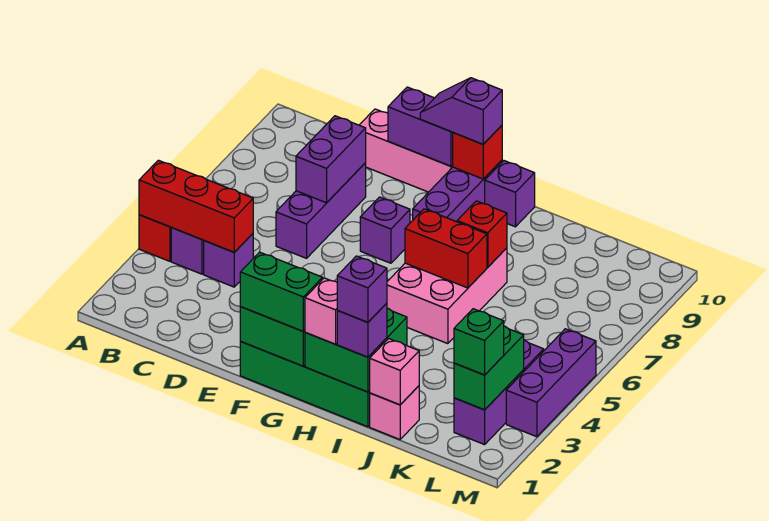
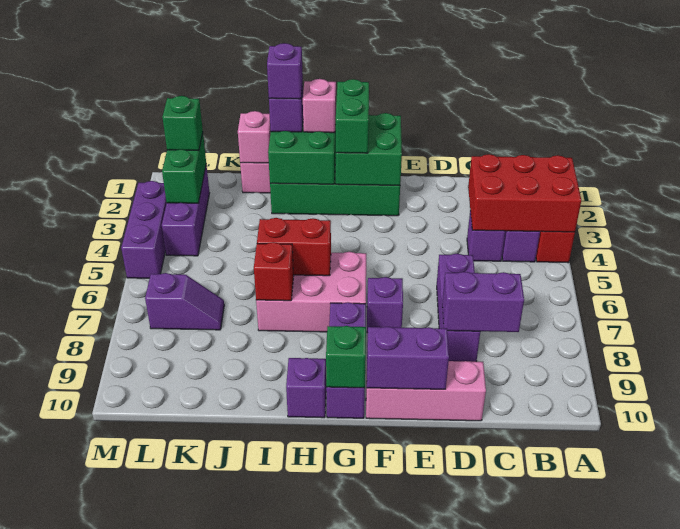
red brick A4:C4 level 2 -> red brick A3:C4 level 2
purple brick D7:D8 level 2 -> purple brick C8:D8 level 2
green brick F1:G1 level 3 -> green brick G1:G2 level 3
purple slope F10:G10 level 3 top G -> purple slope K7:L7 level 1 top L
red brick G10 level 2 -> green brick G10 level 2
pink brick H5:I7 level 1 -> pink brick G6:I7 level 1

